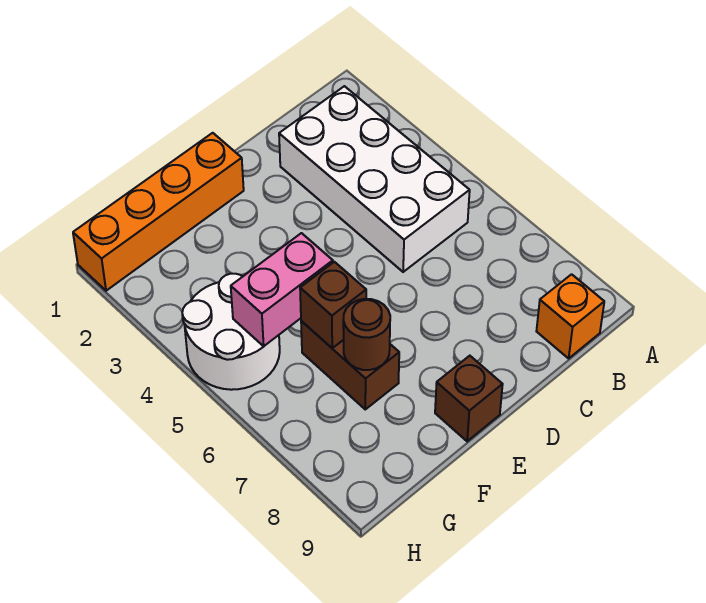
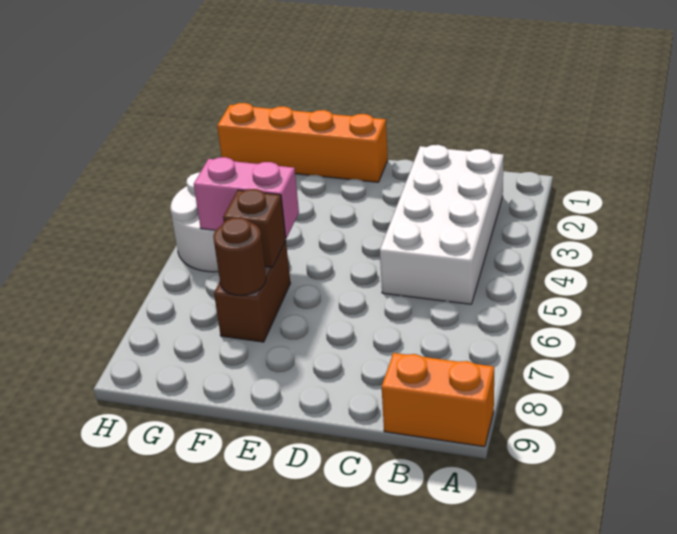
orange brick B9 level 1 -> orange brick A9:B9 level 1
brown brick E9 level 1 -> none

